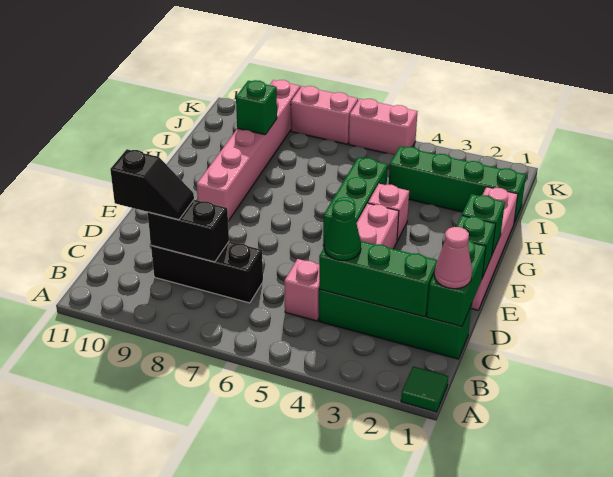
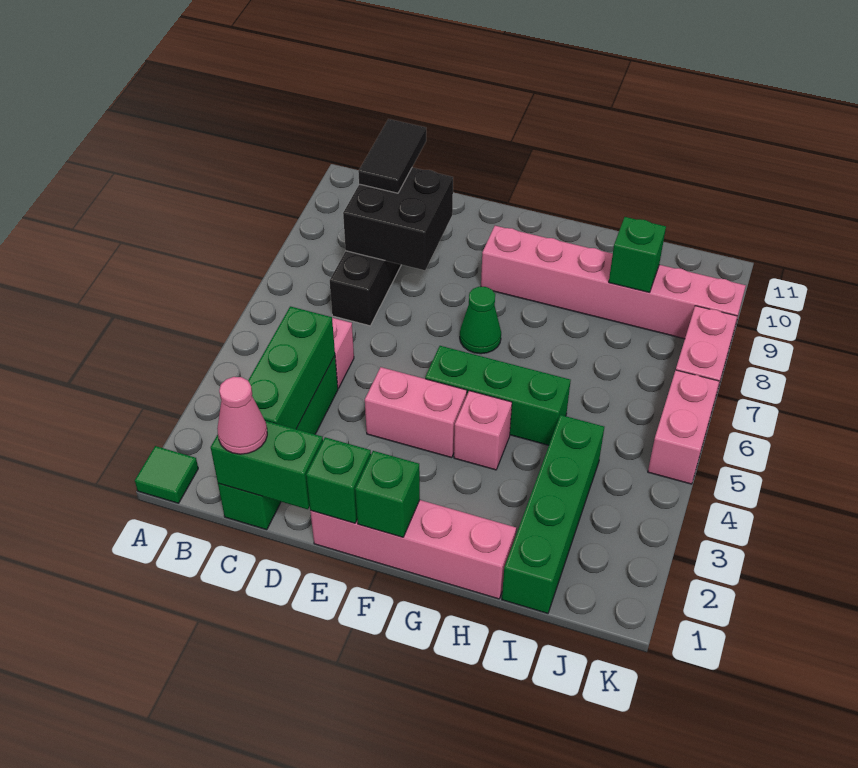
green cone C4 level 3 -> green cone F7 level 1
black brick C8:C9 level 2 -> black brick C8:D9 level 2
black slope C9:C10 level 3 top 10 -> black tile C9:C10 level 3

